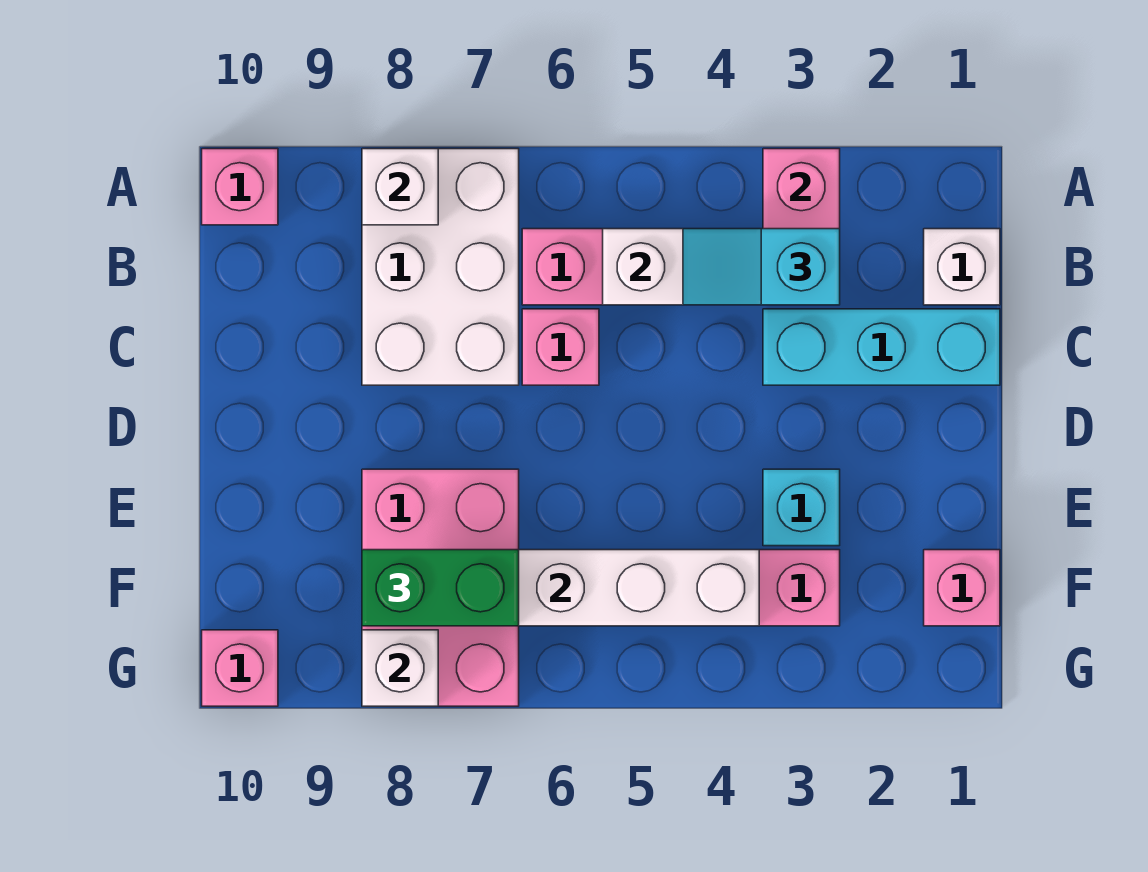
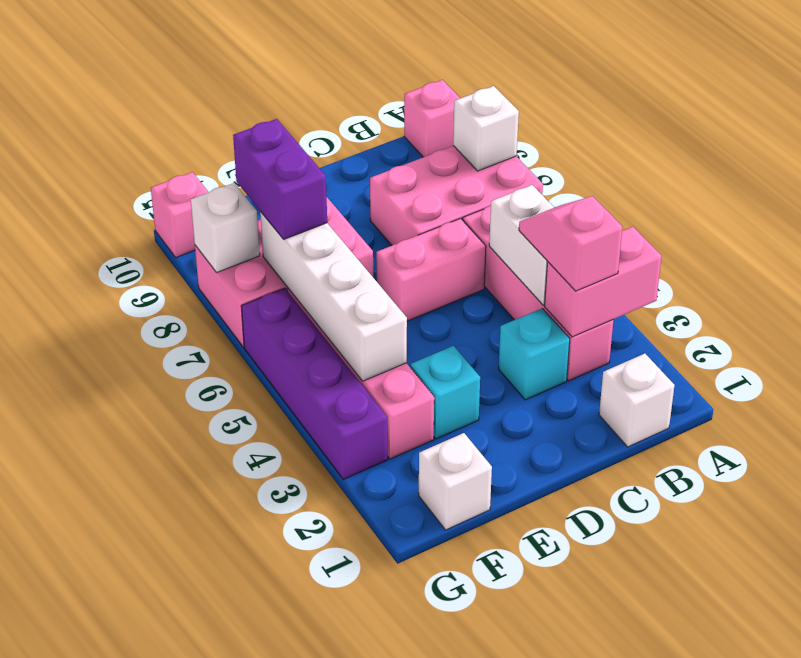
white brick A7:C8 level 1 -> pink brick A7:C8 level 1
cyan slope B3:B4 level 3 top 3 -> pink slope B3:B4 level 3 top 3
cyan brick C1:C3 level 1 -> cyan brick C3 level 1
pink brick C6 level 1 -> pink brick C6:D6 level 1
pink brick F1 level 1 -> white brick F1 level 1
green brick F7:F8 level 3 -> purple brick F7:F8 level 3
none -> purple brick G3:G6 level 1

